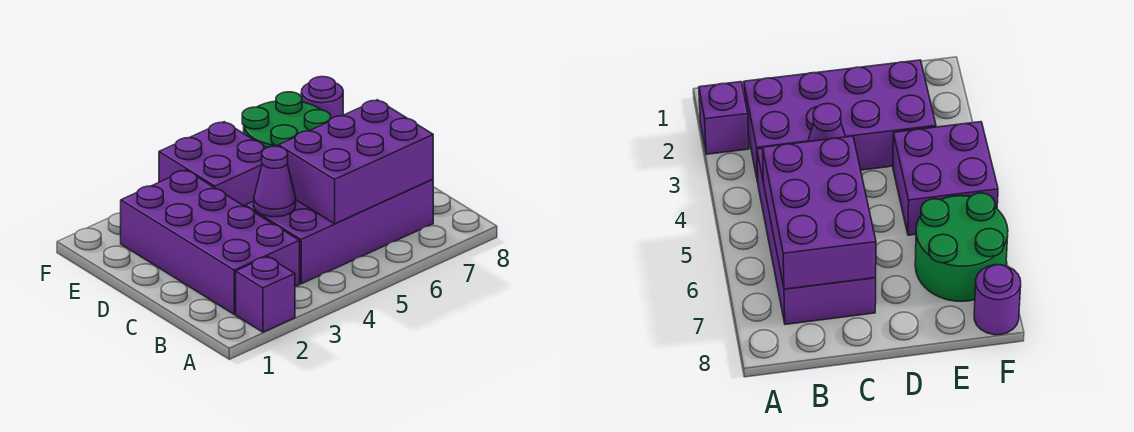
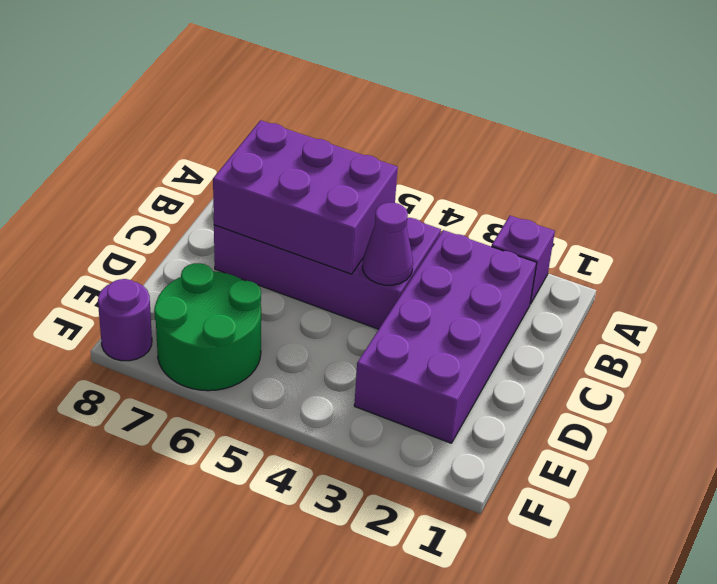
purple brick E4:F5 level 1 -> none

